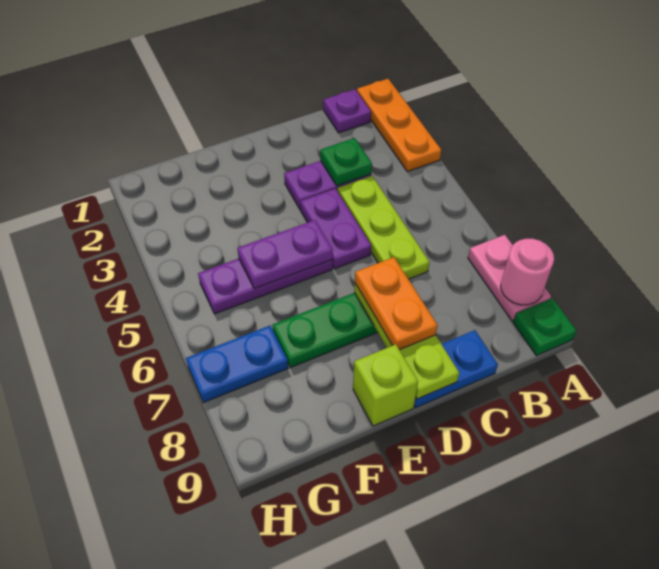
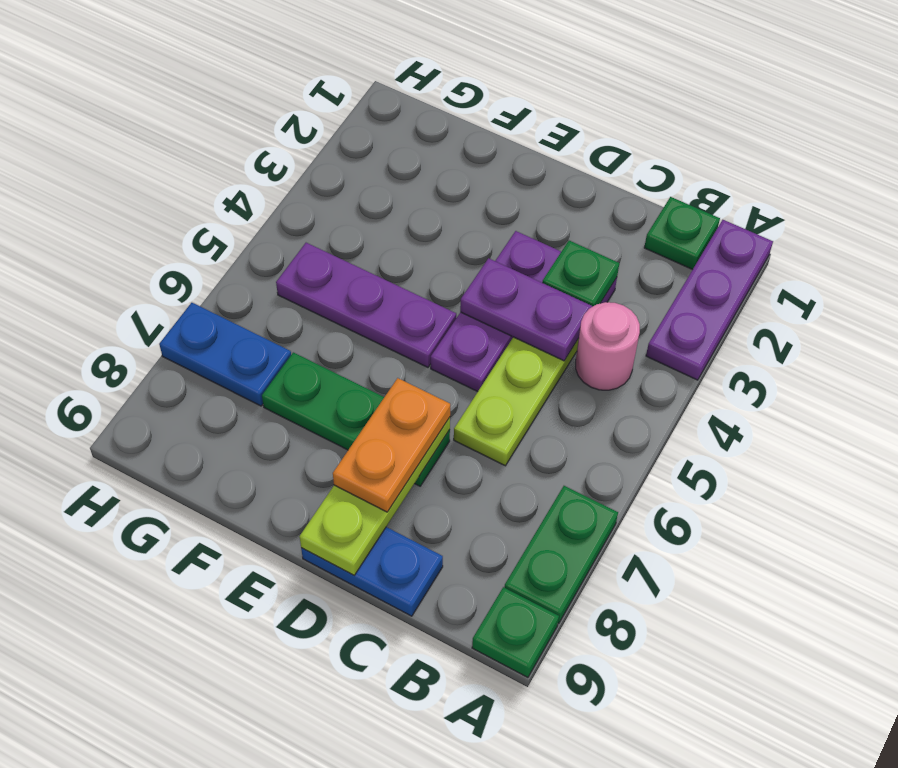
orange plate A1:A3 level 1 -> purple plate A1:A3 level 1
pink plate A7:A8 level 1 -> green plate A7:A8 level 1
pink round brick A8 level 2 -> pink round brick B4 level 1
purple plate B1 level 1 -> green plate B1 level 1
purple plate E5:F5 level 2 -> purple plate C4:D4 level 2
lime brick E9 level 1 -> none

